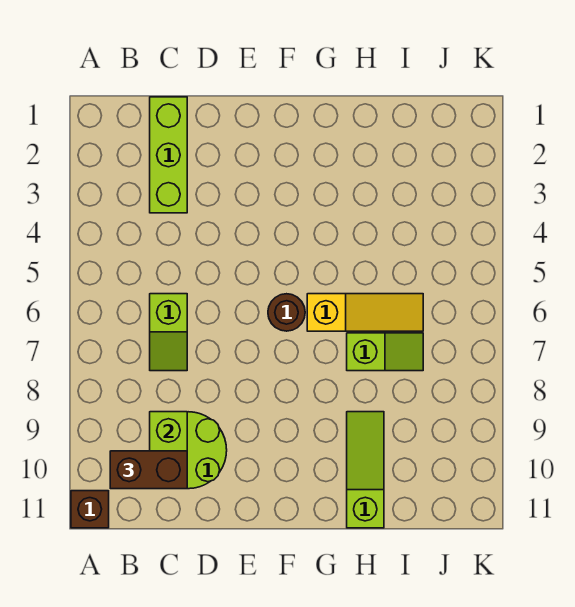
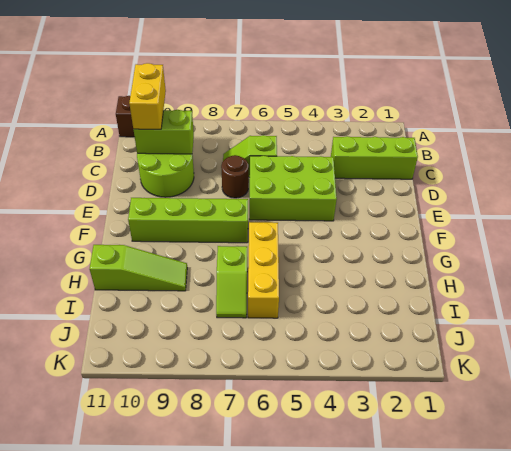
brown brick B10:C10 level 3 -> yellow brick B10:C10 level 3
none -> lime brick D4:E6 level 1
brown round brick F6 level 1 -> brown round brick D7 level 1
none -> lime brick F7:F10 level 1
yellow slope G6:I6 level 1 top G -> yellow brick G6:I6 level 1

